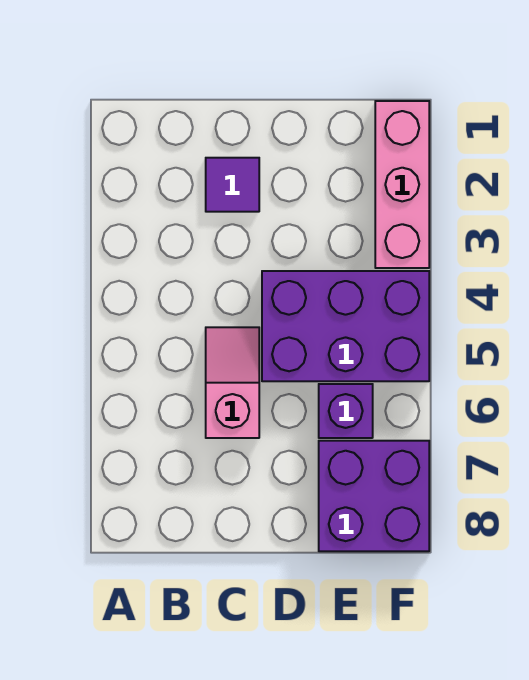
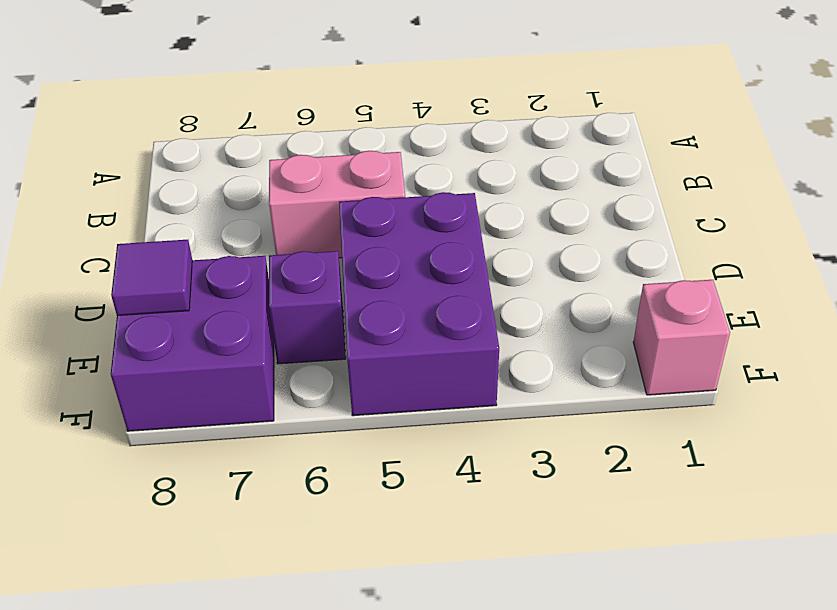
purple tile C2 level 1 -> purple tile E8 level 2
pink slope C5:C6 level 1 top 6 -> pink brick C5:C6 level 1
pink brick F1:F3 level 1 -> pink brick F1 level 1

